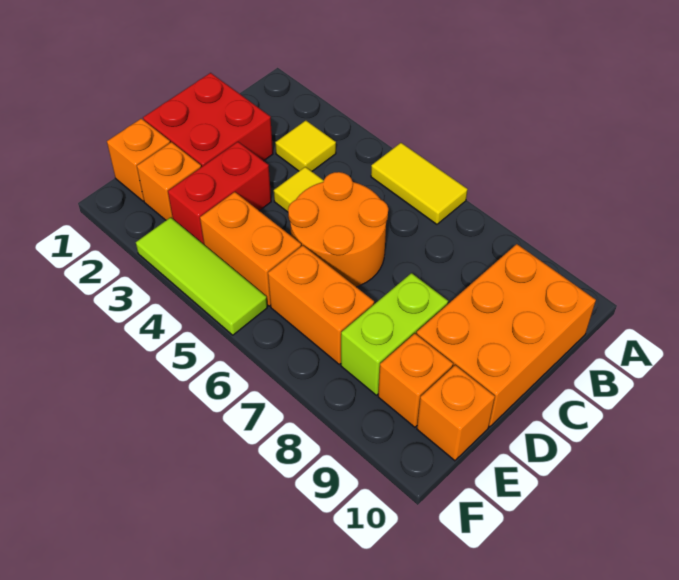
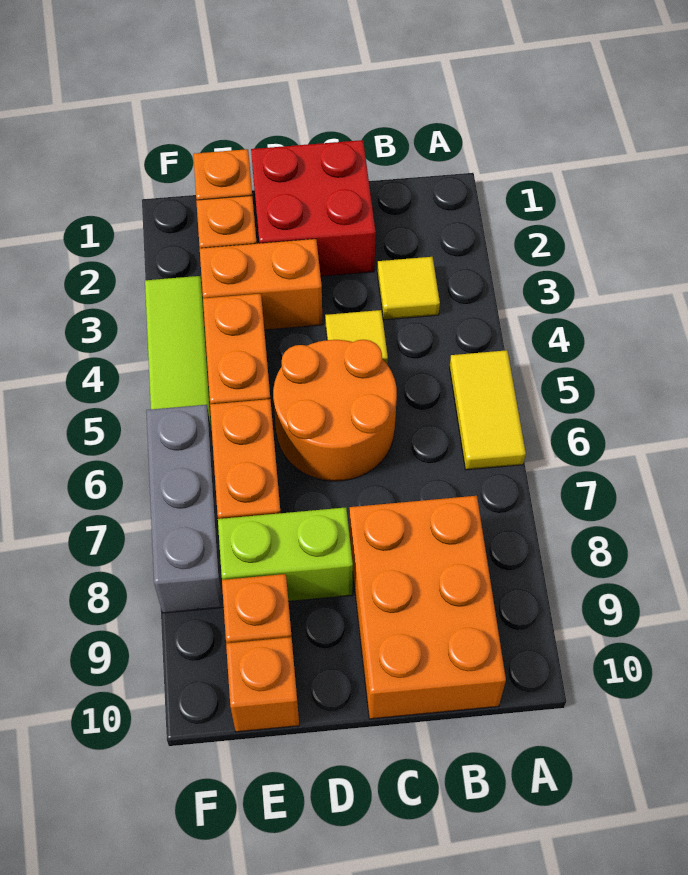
orange brick B9:D10 level 1 -> orange brick B8:C10 level 1
red brick D3:E3 level 1 -> orange brick D3:E3 level 1
none -> grey brick F6:F8 level 1

